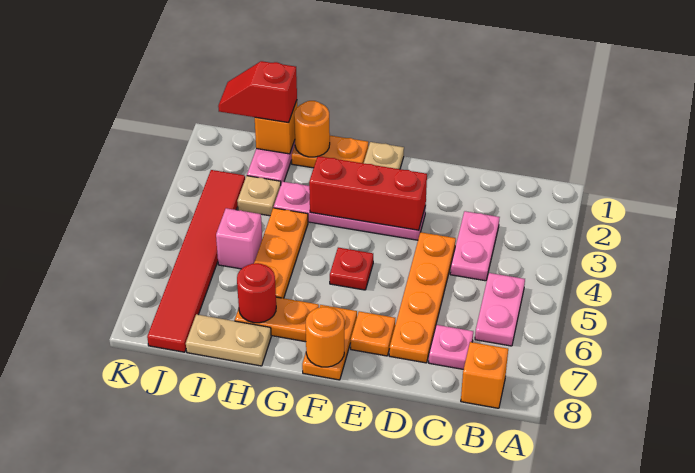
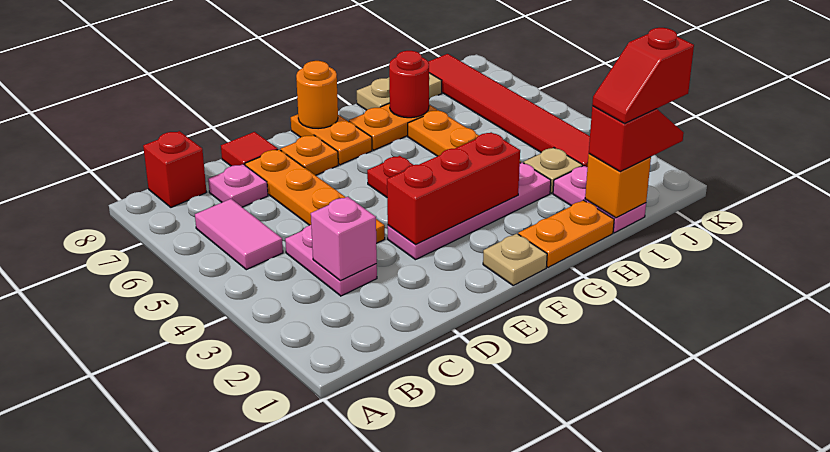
pink plate B5:B6 level 1 -> pink tile B5:B6 level 1
orange brick B8 level 1 -> red brick B8 level 1
none -> red tile D8 level 1
orange round brick H1 level 2 -> none
none -> red slope I1:J1 level 4 top J
pink brick I5 level 1 -> pink brick C3 level 2

